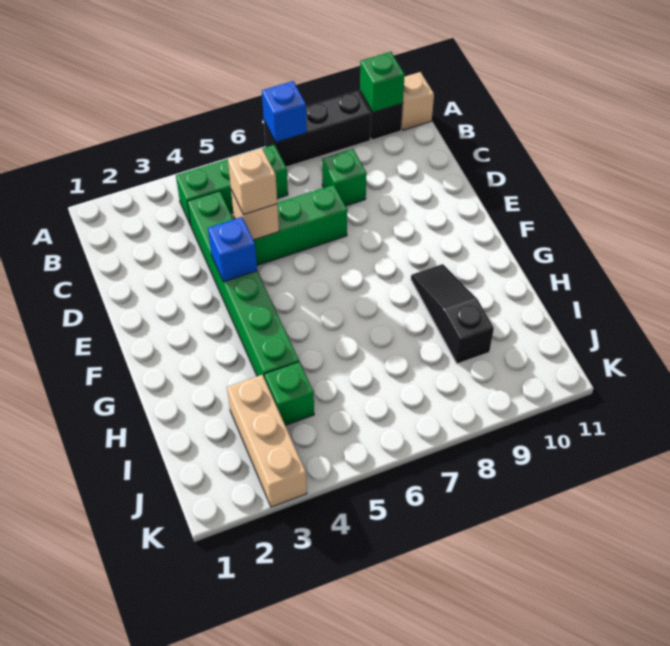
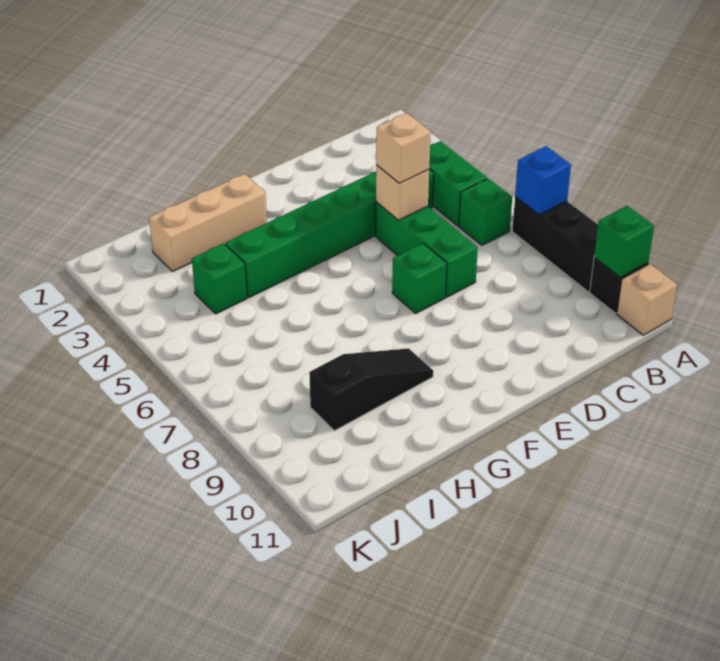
green brick C8 level 1 -> green brick E7 level 1
blue brick E4 level 2 -> none
tan brick I3:K3 level 1 -> tan brick G2:I2 level 1

